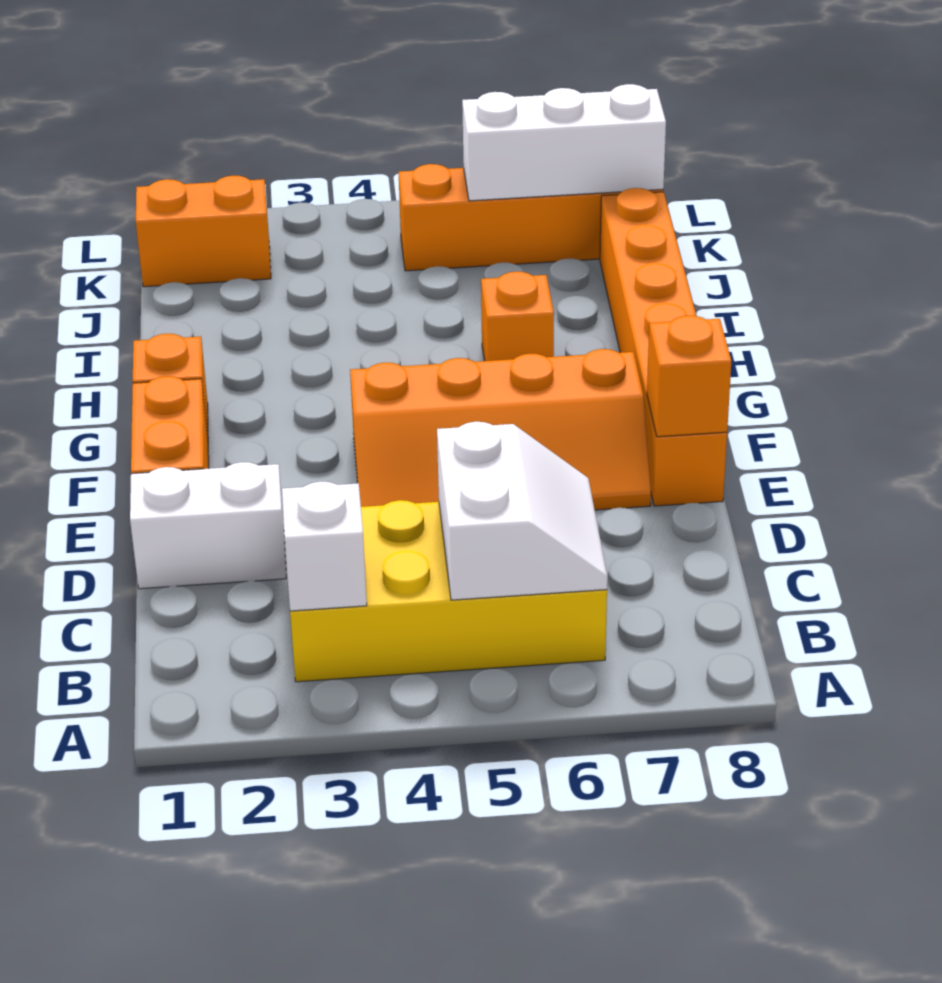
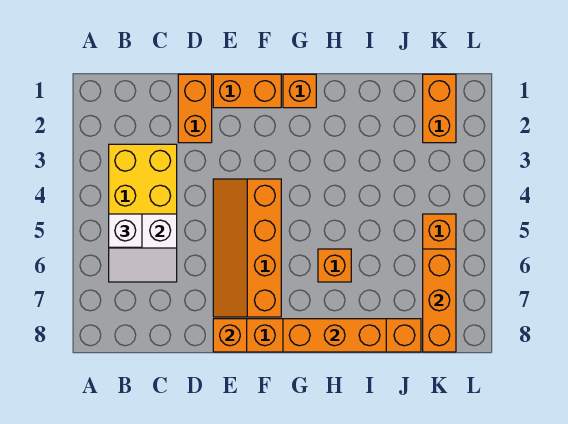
white brick B3 level 2 -> white brick B5 level 3
white brick D1:D2 level 1 -> orange brick D1:D2 level 1
none -> orange brick G8:I8 level 2
white brick K6:K8 level 2 -> orange brick K6:K8 level 2

